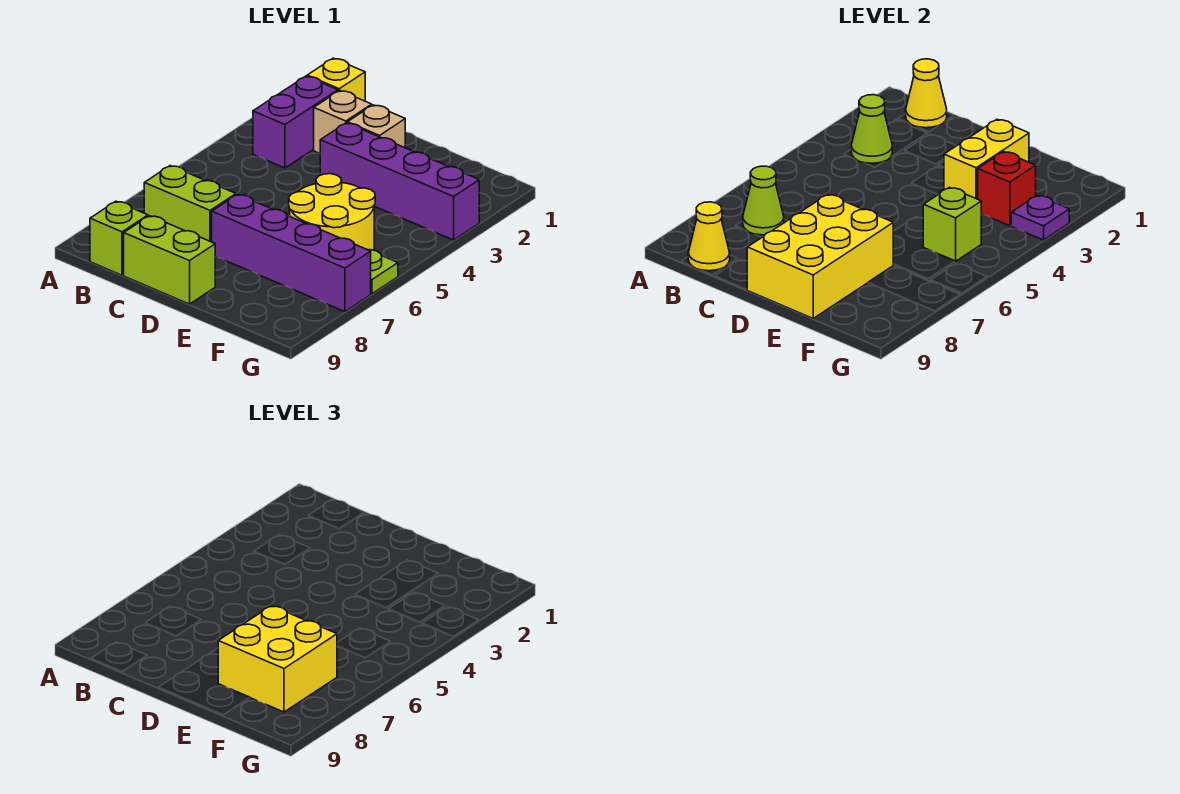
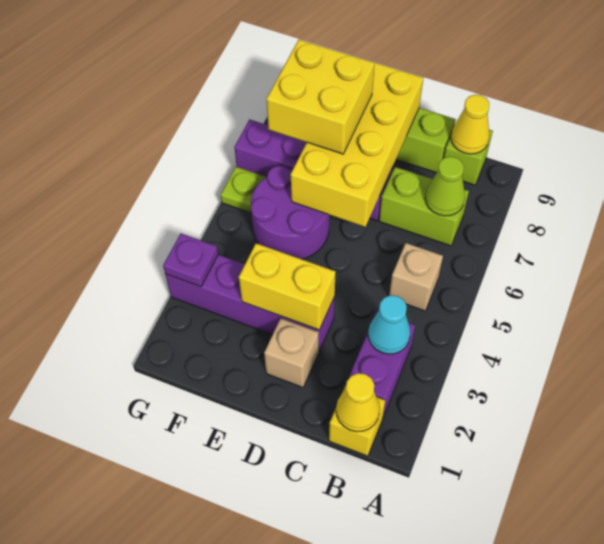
lime cone B3 level 2 -> cyan cone B3 level 2
tan brick C2 level 1 -> tan brick B5 level 1
yellow brick D7:E9 level 2 -> yellow brick D6:E9 level 2
yellow brick E2:E3 level 2 -> yellow brick D3:E3 level 2
yellow round brick E5:F6 level 1 -> purple round brick E5:F6 level 1
red brick F3 level 2 -> none
lime brick F5 level 2 -> none

